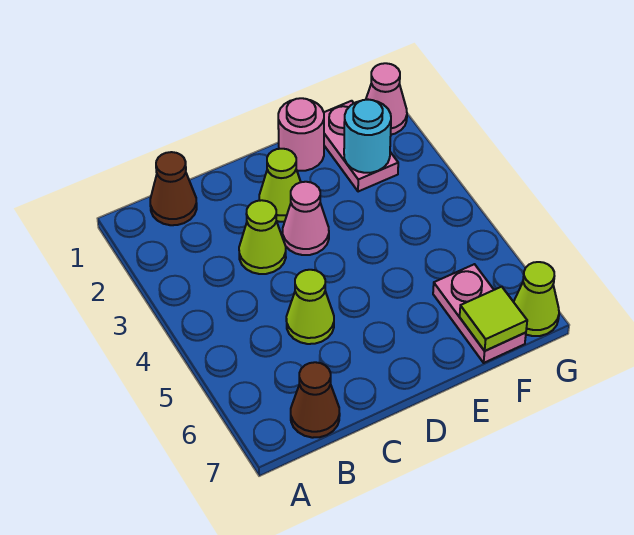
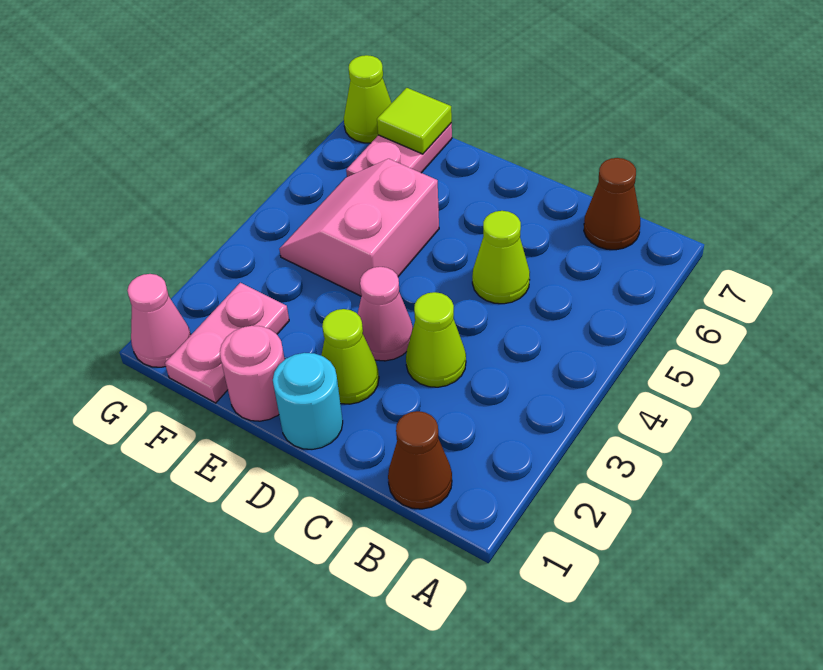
none -> pink slope E4:F5 level 1 top E
cyan round brick F2 level 2 -> cyan round brick D1 level 1

